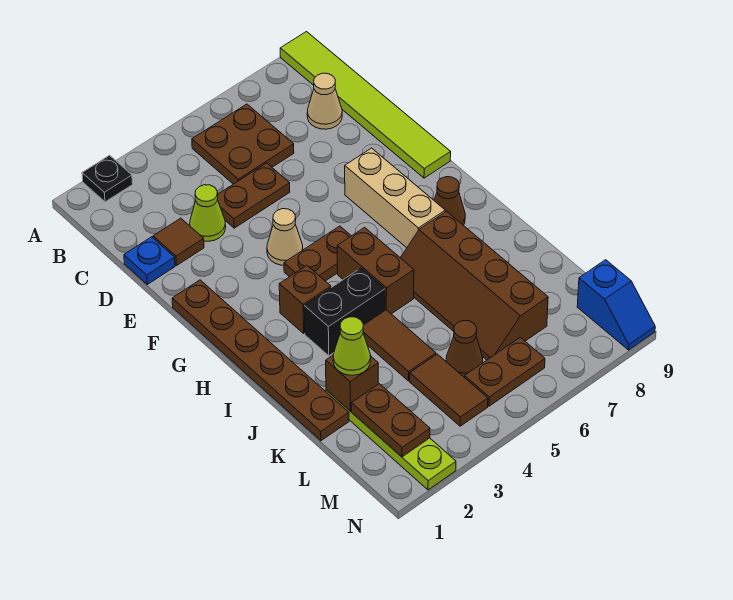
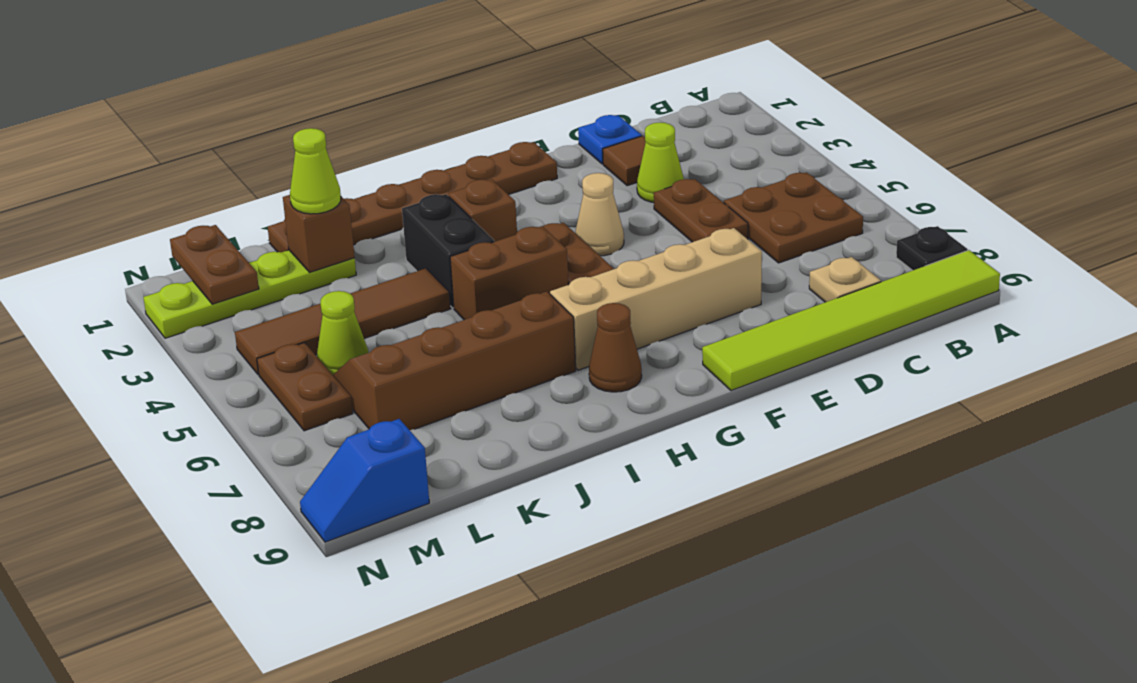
black plate A2 level 1 -> black plate A8 level 1
tan cone C8 level 1 -> tan plate C8 level 1
tan brick F7:H7 level 1 -> tan brick E7:H7 level 1
brown plate L2:M2 level 2 -> brown plate M1:M2 level 2
brown cone L5 level 1 -> lime cone L5 level 1

